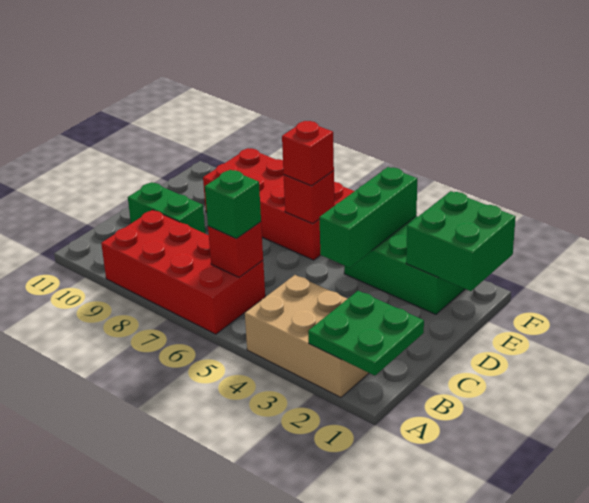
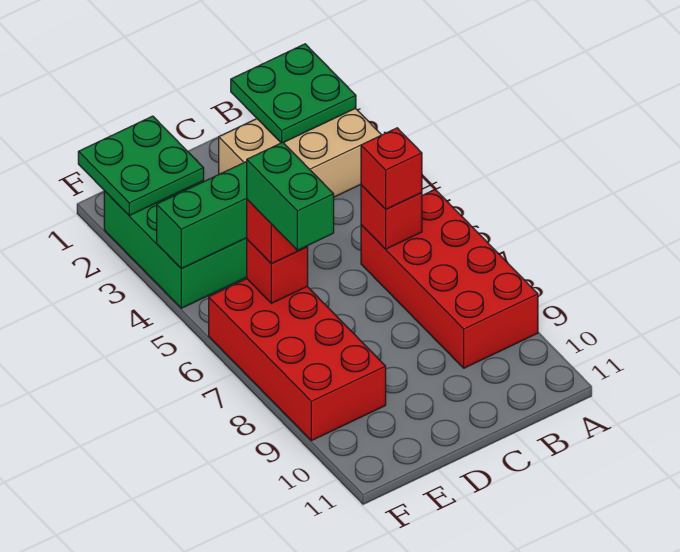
tan brick A2:B4 level 1 -> tan brick A2:C3 level 1
green brick B6 level 3 -> red brick B6 level 3
green brick C9:C10 level 1 -> green brick E6:E7 level 4
green brick E1:F2 level 2 -> green plate E1:F2 level 2

